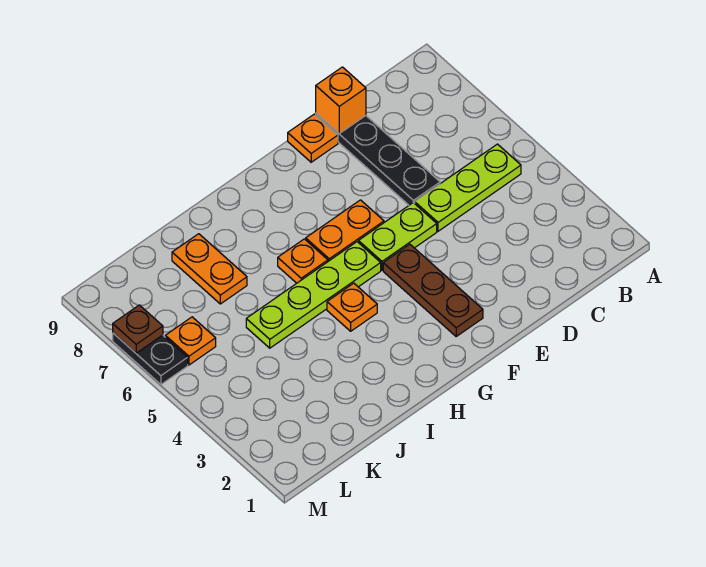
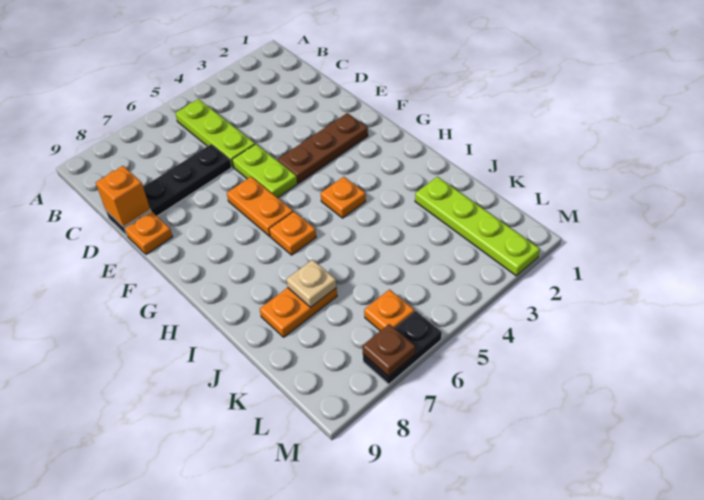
lime plate G5:J5 level 1 -> lime plate J2:M2 level 1
none -> tan plate J7 level 2

